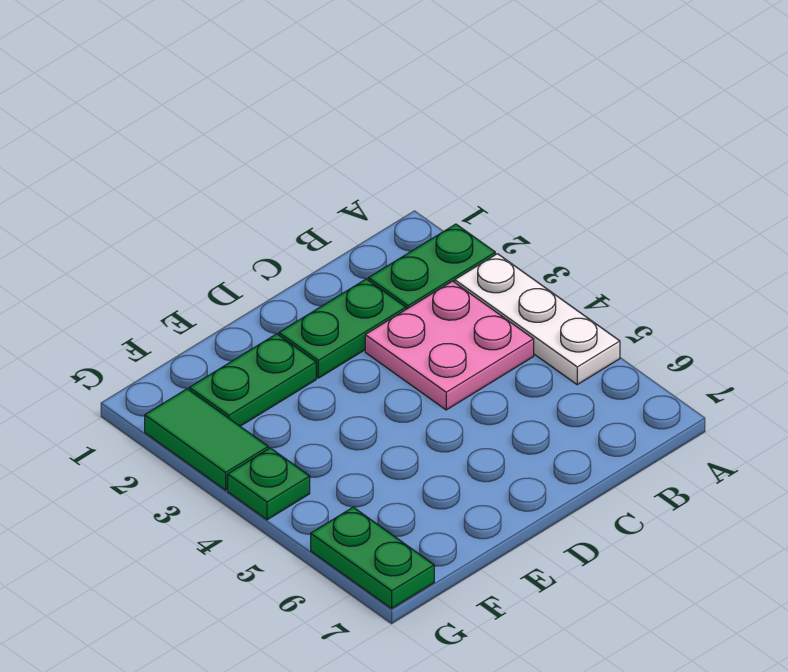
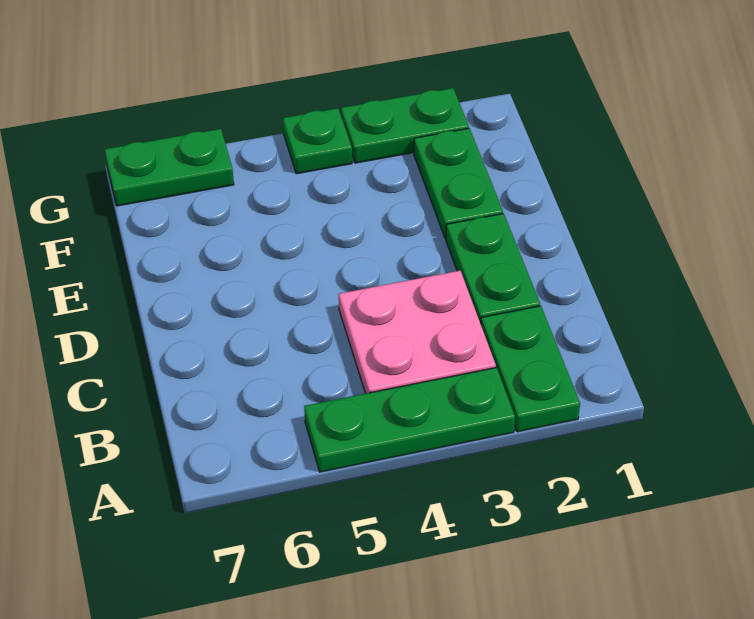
white plate A3:A5 level 1 -> green plate A3:A5 level 1
green tile G2:G3 level 1 -> green plate G2:G3 level 1

